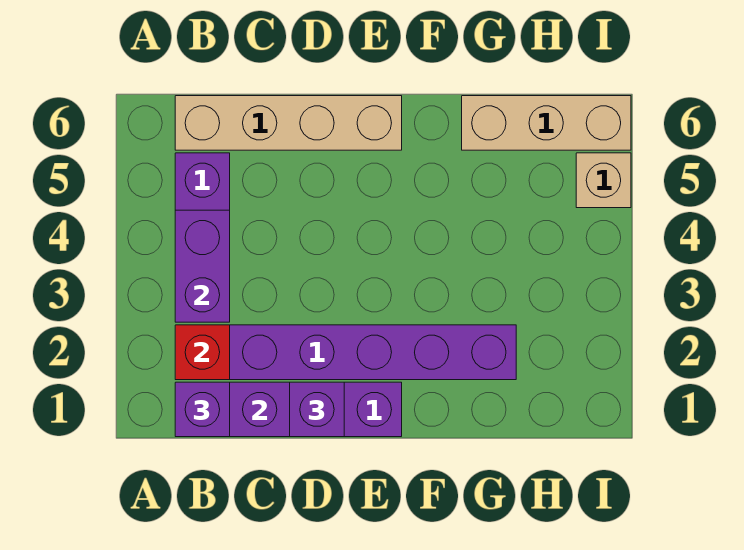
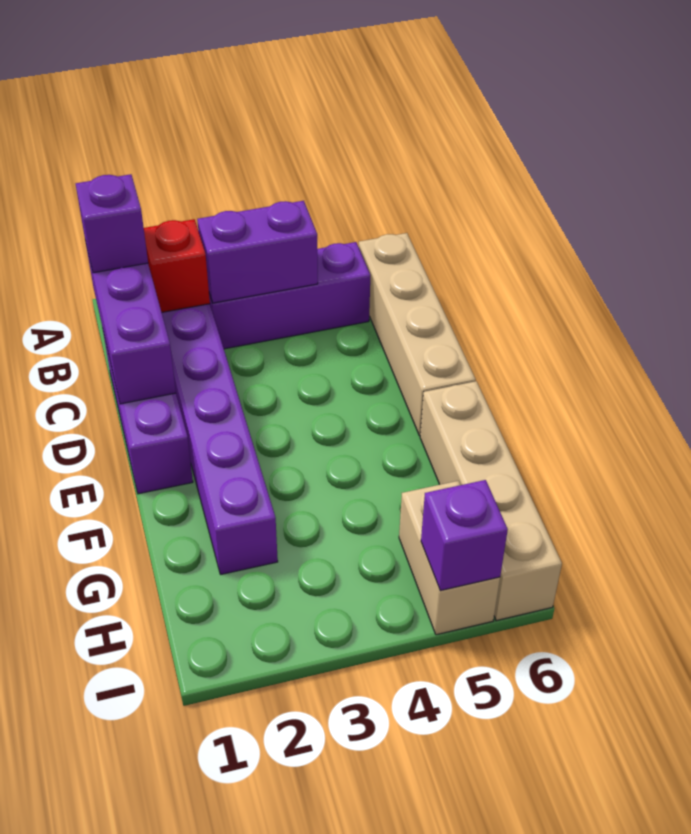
purple brick D1 level 3 -> purple brick I5 level 2
tan brick G6:I6 level 1 -> tan brick F6:I6 level 1
tan brick I5 level 1 -> tan brick H5:I5 level 1

